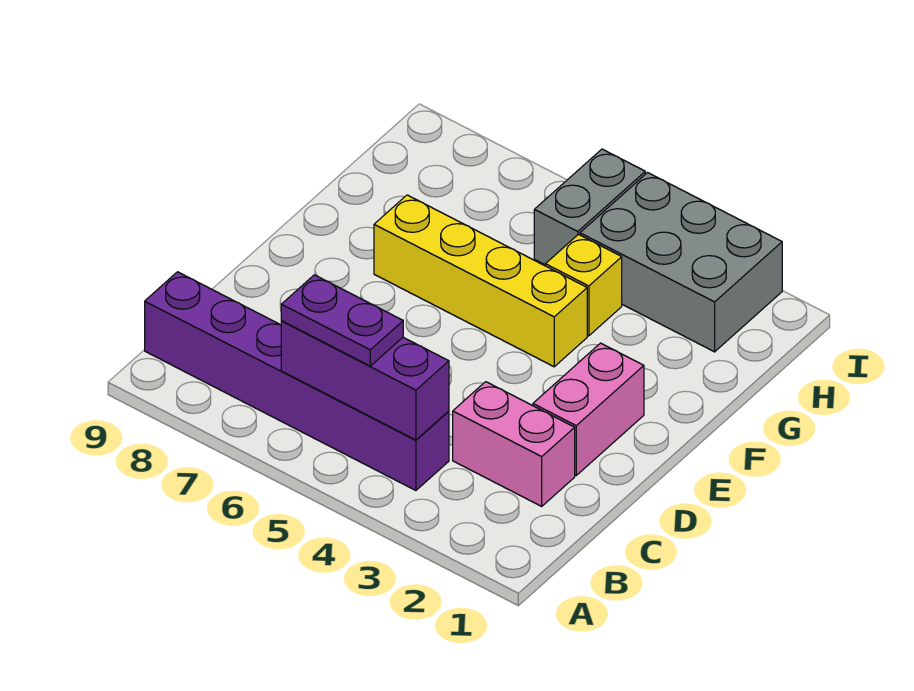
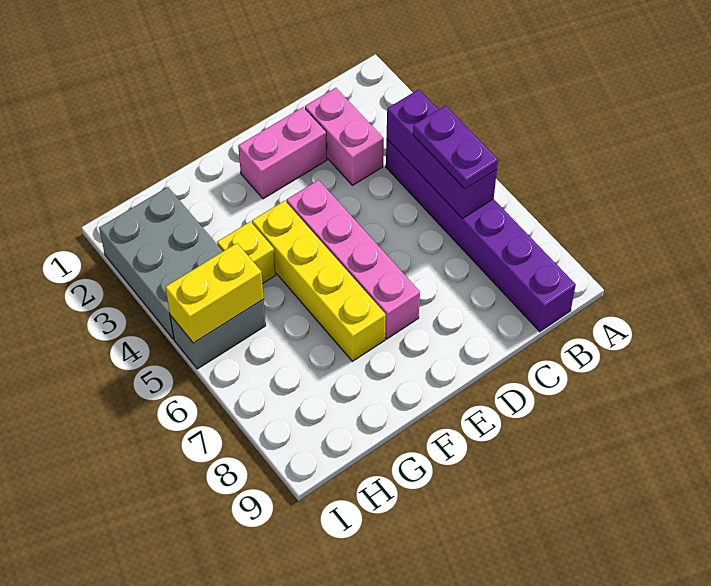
none -> pink brick E4:E7 level 1
none -> yellow brick H5:I5 level 2

